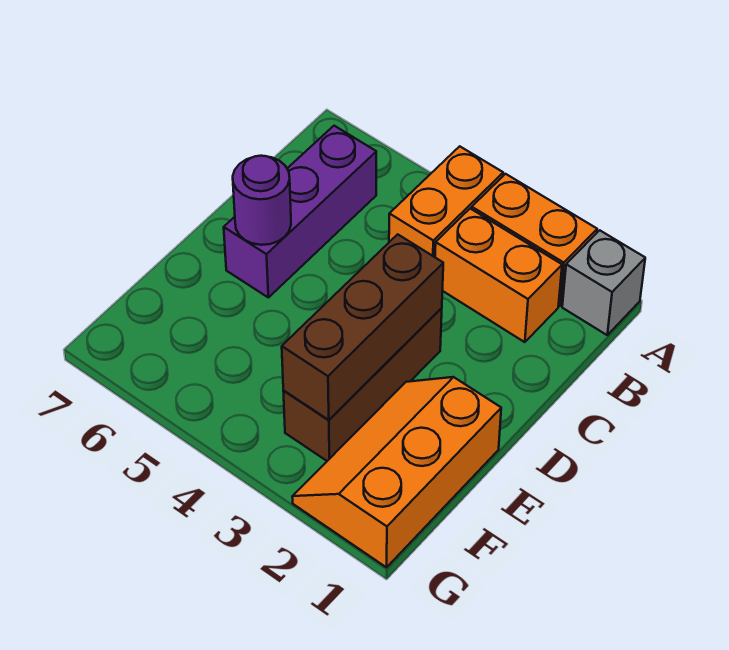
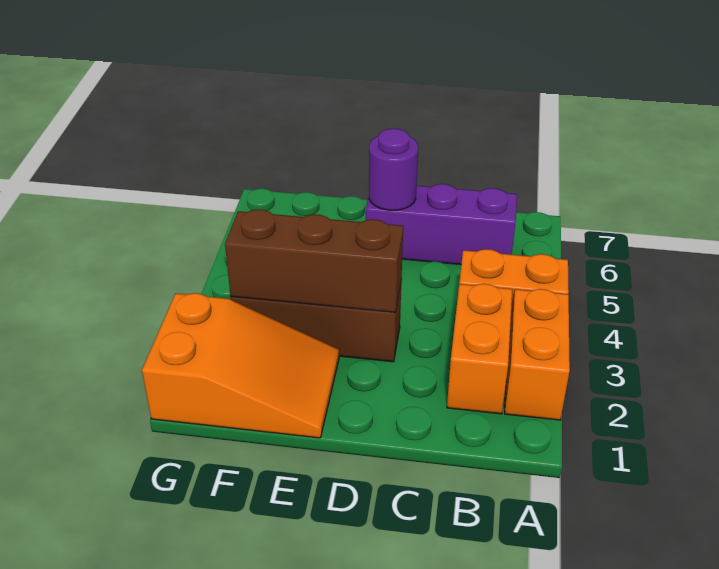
grey brick A1 level 1 -> none
orange slope E1:G2 level 1 top 1 -> orange slope E1:G2 level 1 top G

